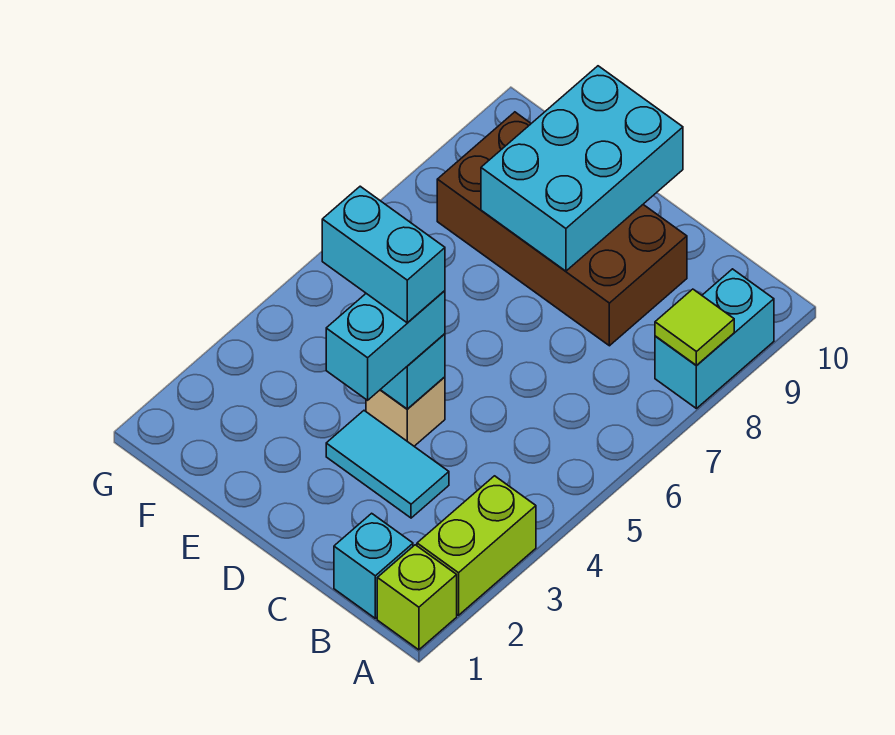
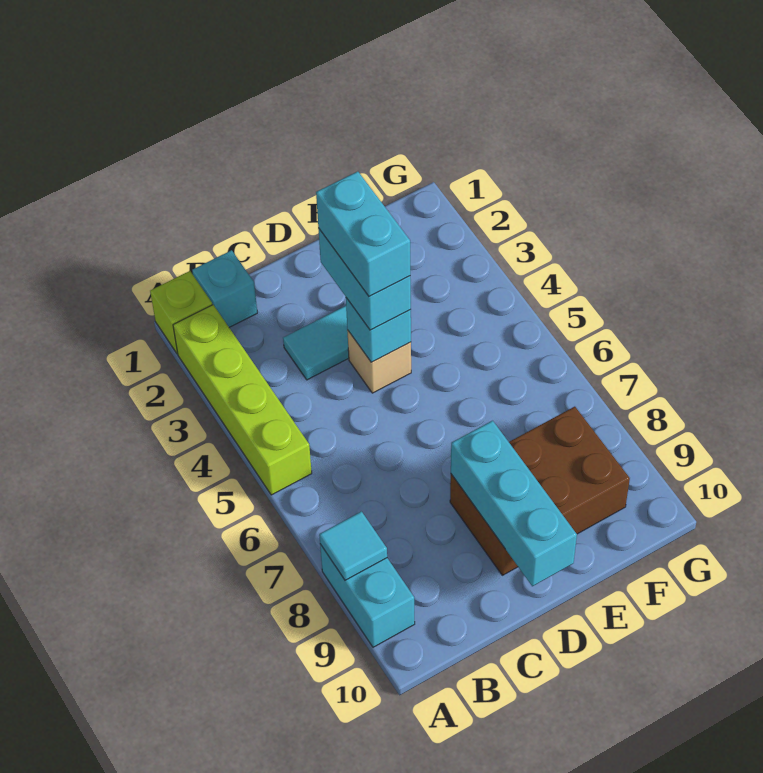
lime brick A2:A3 level 1 -> lime brick A2:A5 level 1
lime tile A8 level 2 -> cyan tile A8 level 2
brown brick C8:F9 level 1 -> brown brick D8:F9 level 1
cyan brick D4:E4 level 4 -> cyan brick D3:D4 level 4
cyan brick D8:E10 level 2 -> cyan brick D8:D10 level 2

